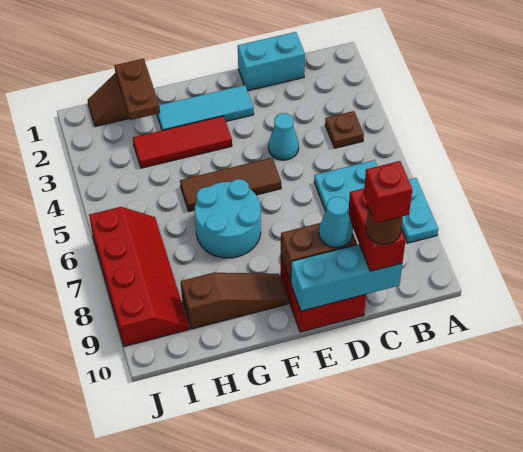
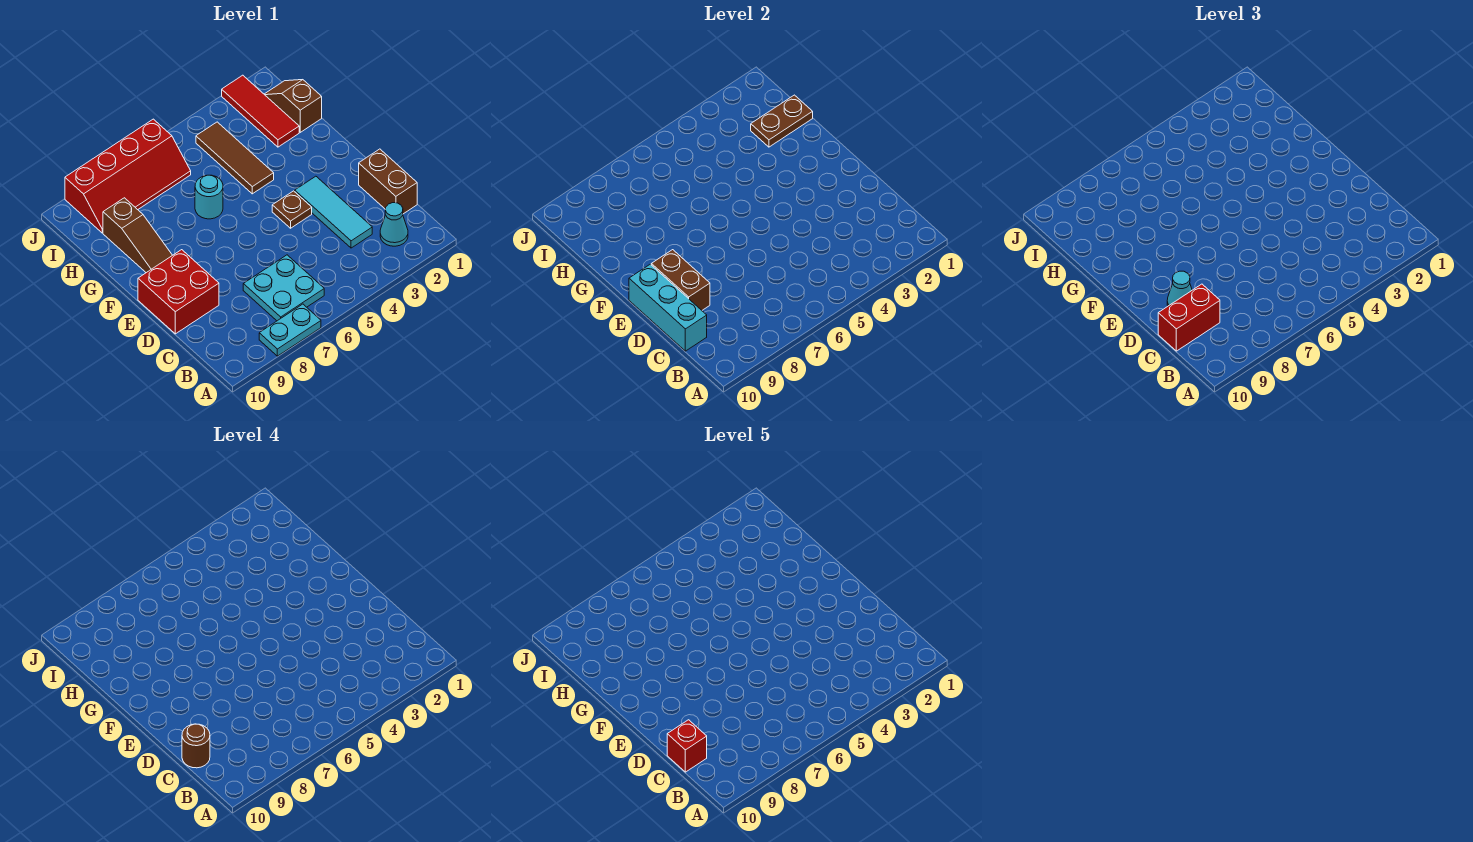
brown plate B4 level 1 -> brown plate E4 level 1
cyan brick C1:D1 level 1 -> brown brick C1:D1 level 1
cyan cone D4 level 1 -> cyan cone B2 level 1
cyan tile E2:G2 level 1 -> cyan tile C3:E3 level 1
brown tile E5:G5 level 1 -> brown tile G4:I4 level 1
red tile F3:H3 level 1 -> red tile H2:J2 level 1
cyan round brick F6:G7 level 1 -> cyan round brick G6 level 1

